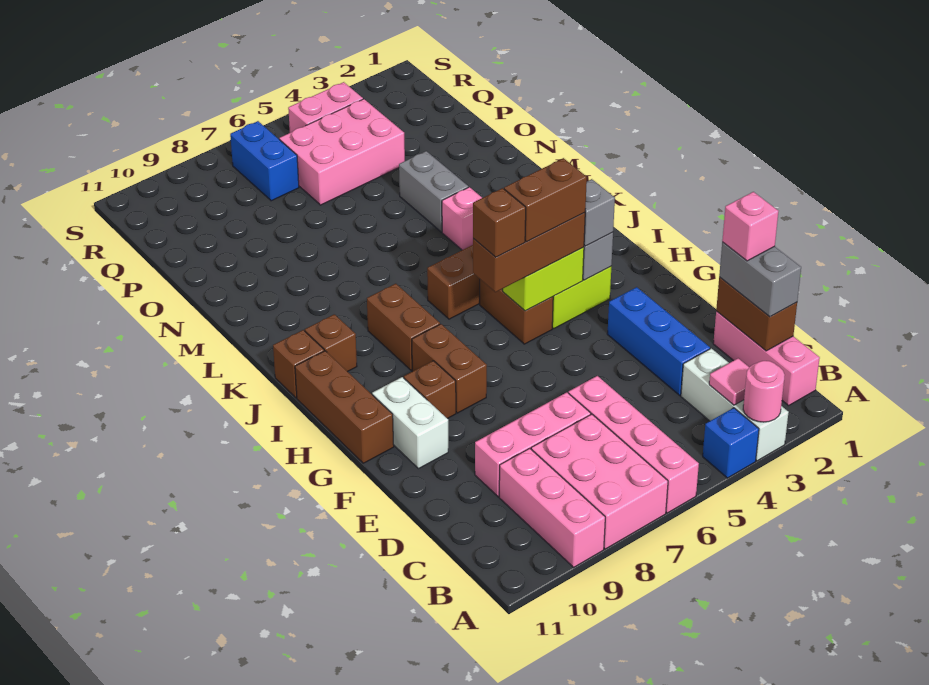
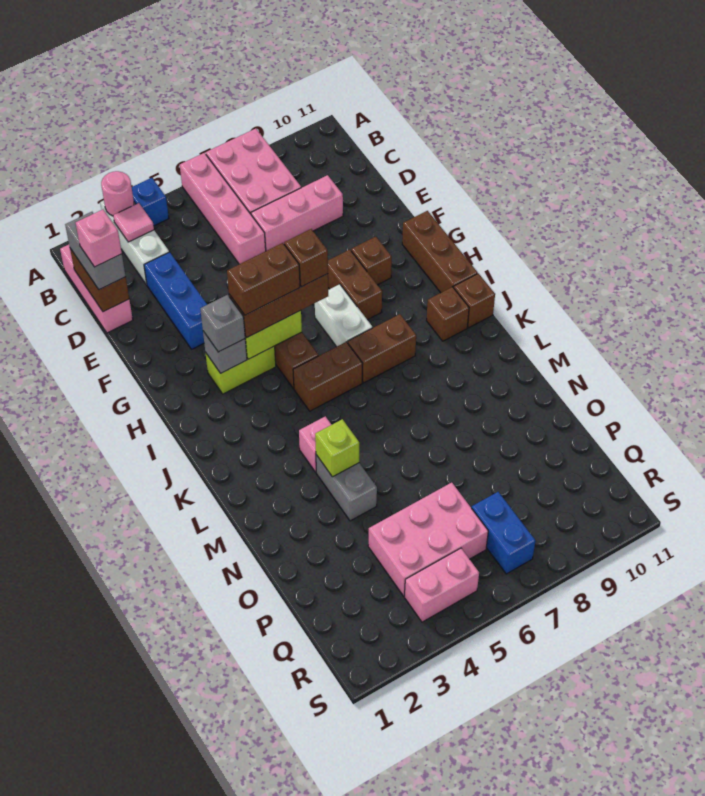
pink brick A9:C9 level 1 -> none
white brick F10:G10 level 1 -> white brick H7:I7 level 1
brown brick I8:J8 level 1 -> brown brick J7:J8 level 1
none -> lime brick M4 level 2

